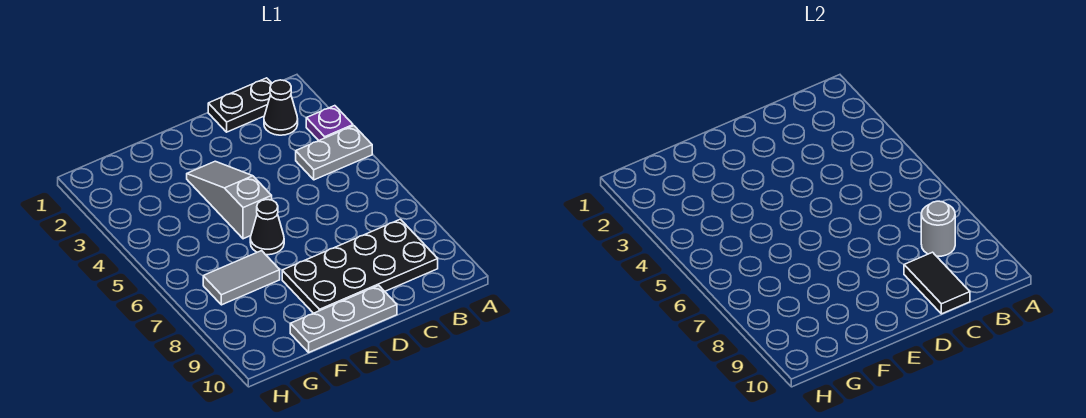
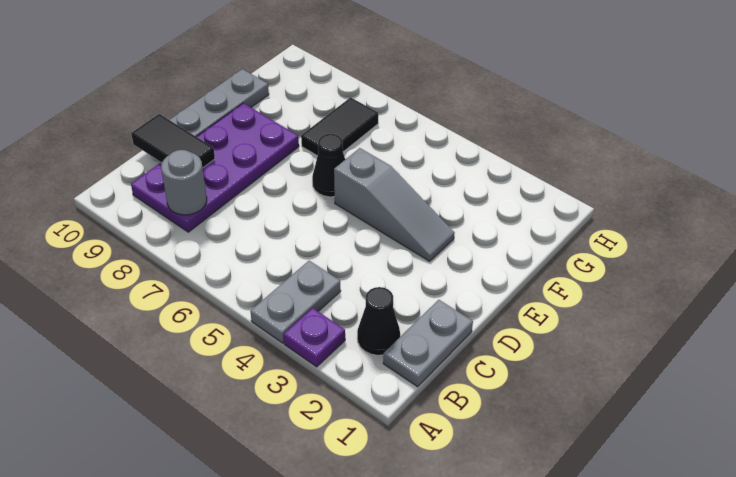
black plate B1:C1 level 1 -> grey plate B1:C1 level 1
black plate B8:E9 level 1 -> purple plate B8:E9 level 1
grey tile F7:G7 level 1 -> black tile F7:G7 level 1

